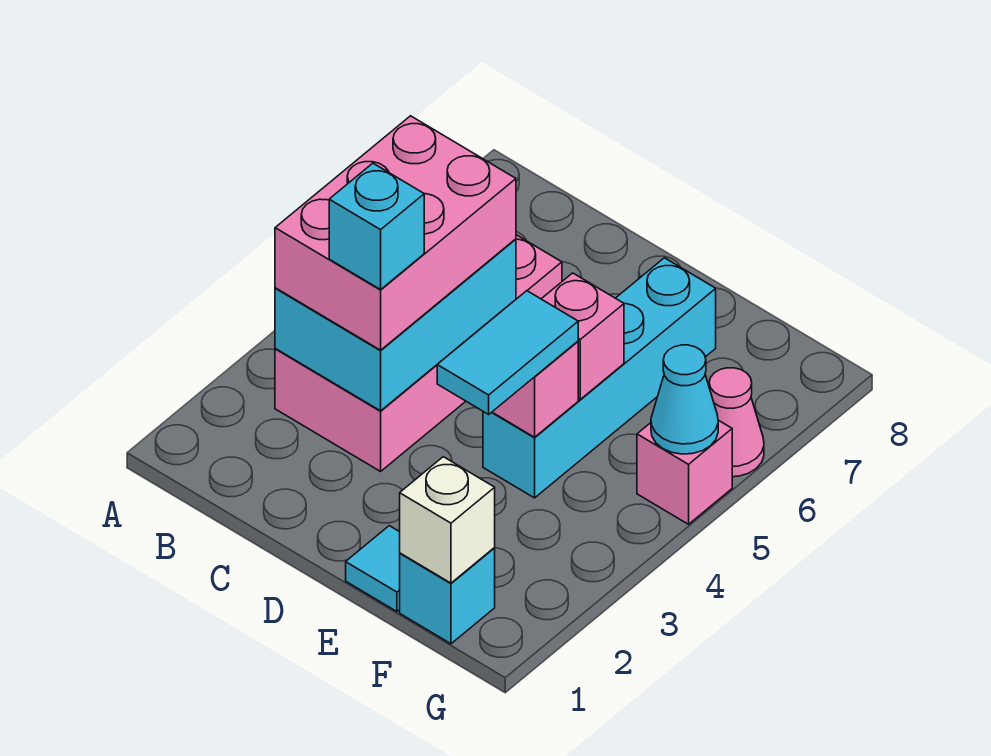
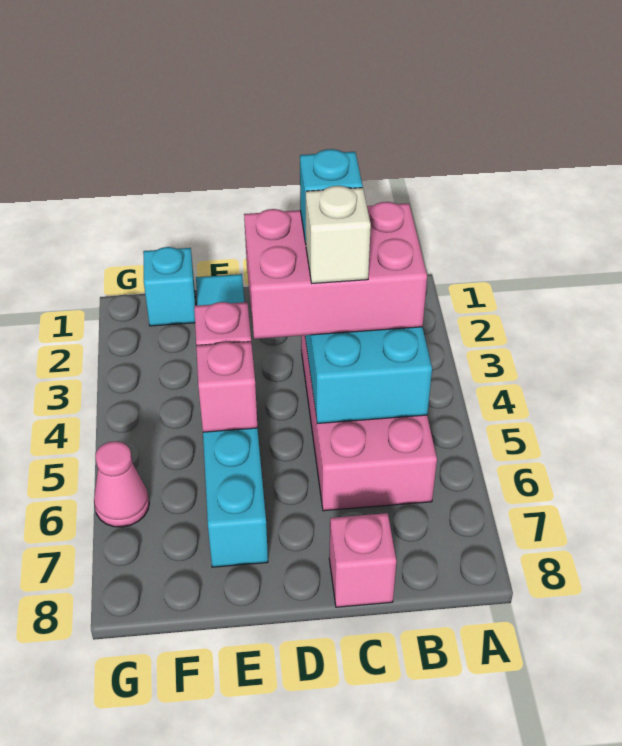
pink brick B3:C5 level 3 -> pink brick B3:D4 level 3
cyan tile E3:E4 level 3 -> none
white brick F1 level 2 -> white brick C4 level 4
pink brick G5 level 1 -> pink brick C8 level 1
cyan cone G5 level 2 -> none

